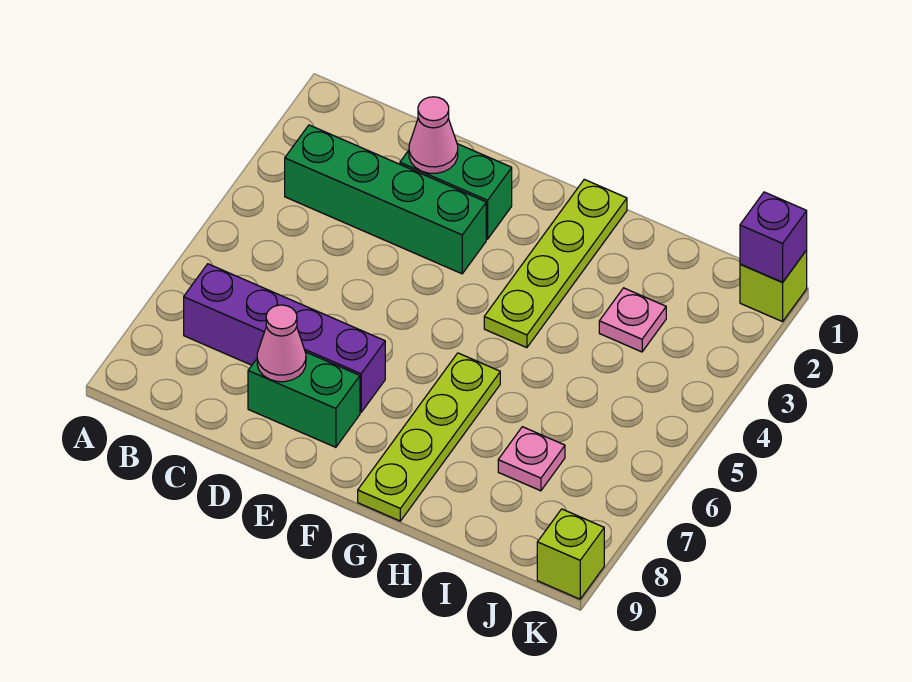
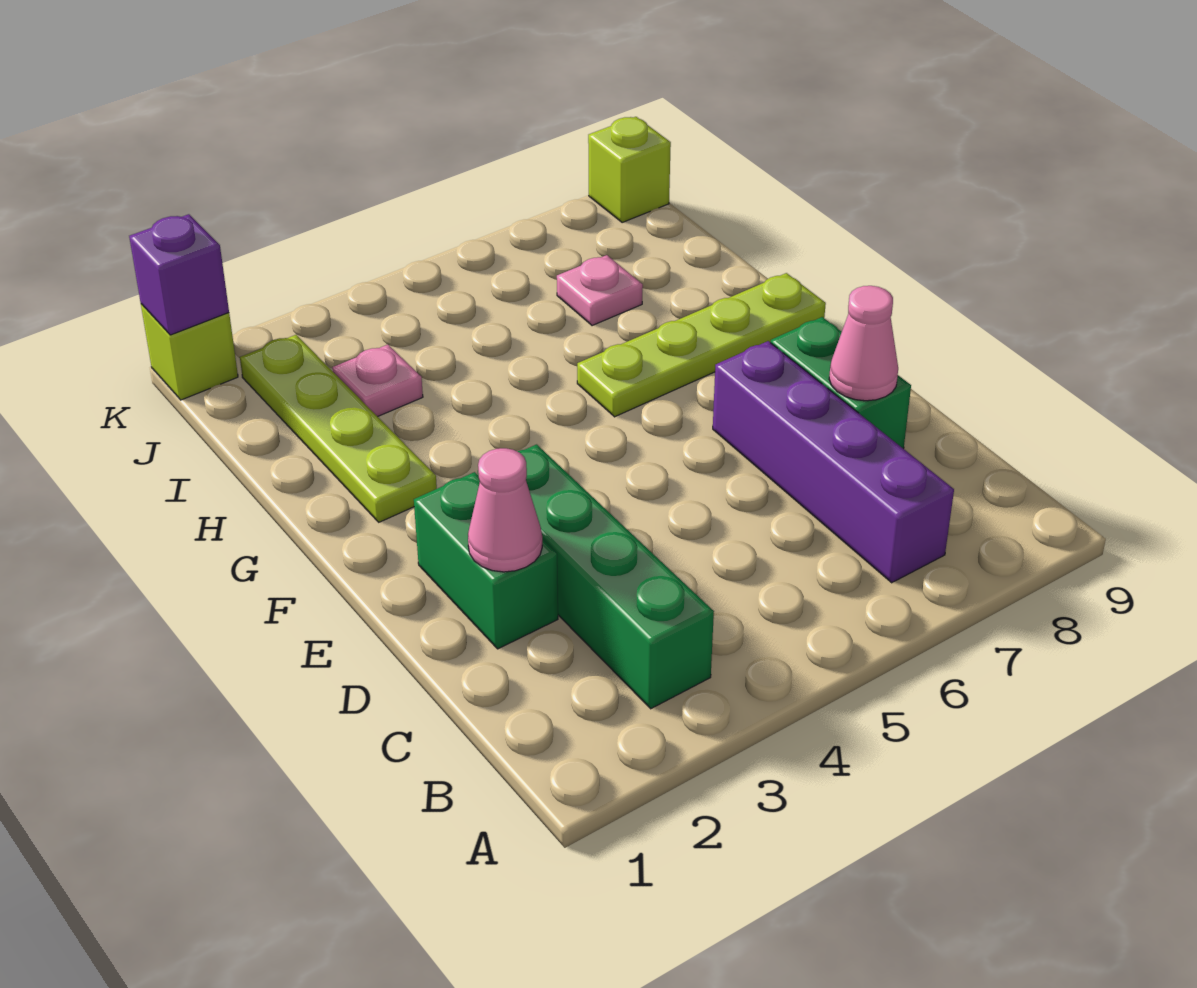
lime plate G1:G4 level 1 -> lime plate G2:J2 level 1

